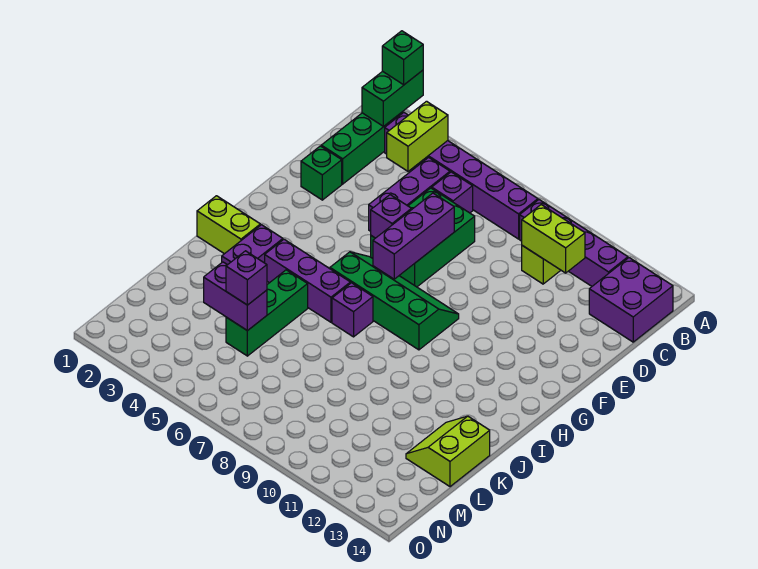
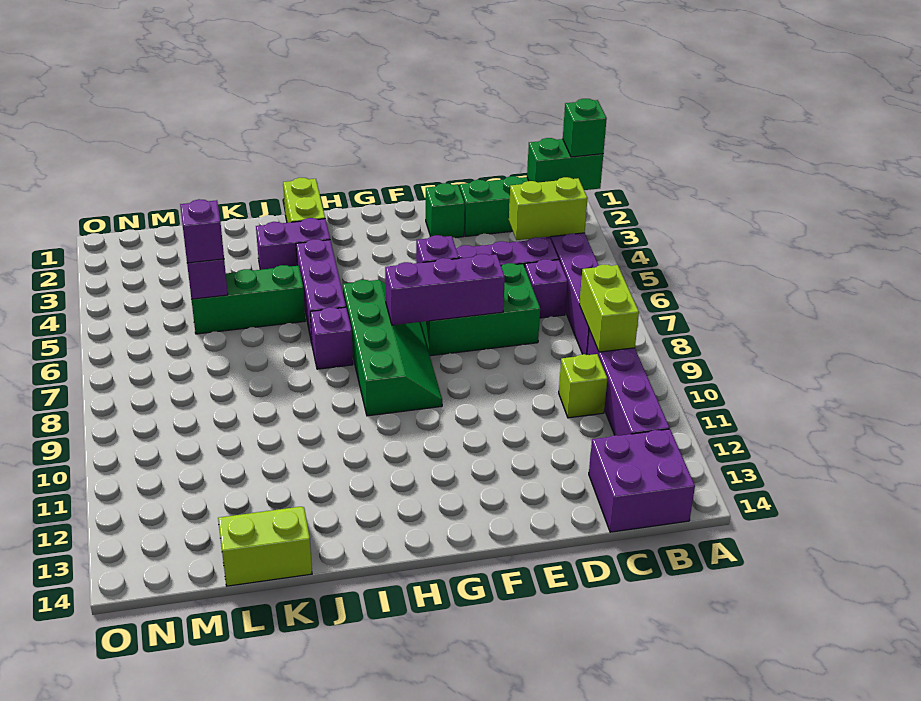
lime brick C10:C11 level 2 -> lime brick B8:B9 level 2

